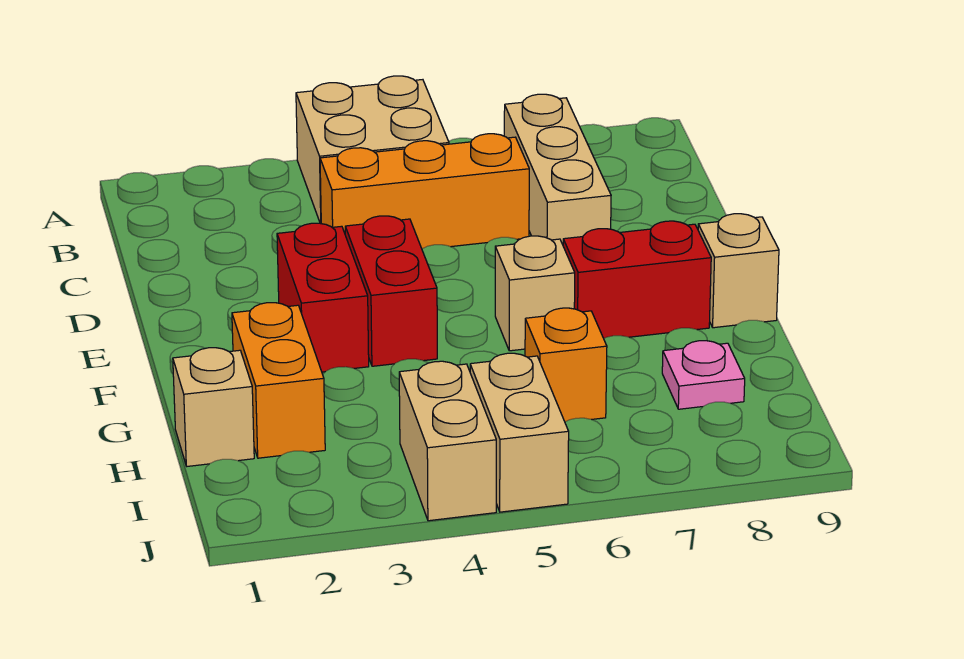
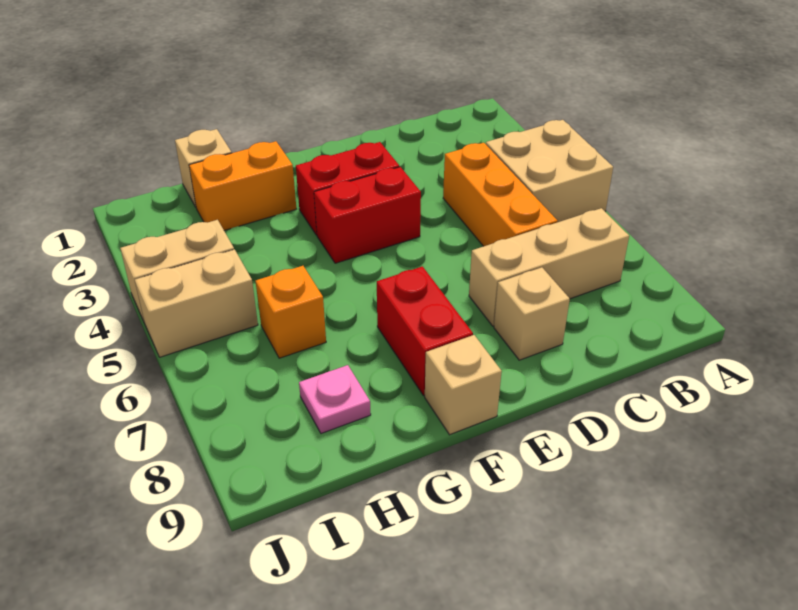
tan brick F6 level 1 -> tan brick D8 level 1

